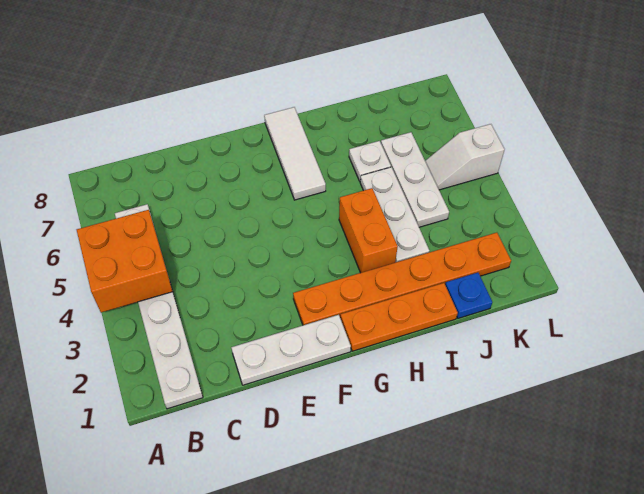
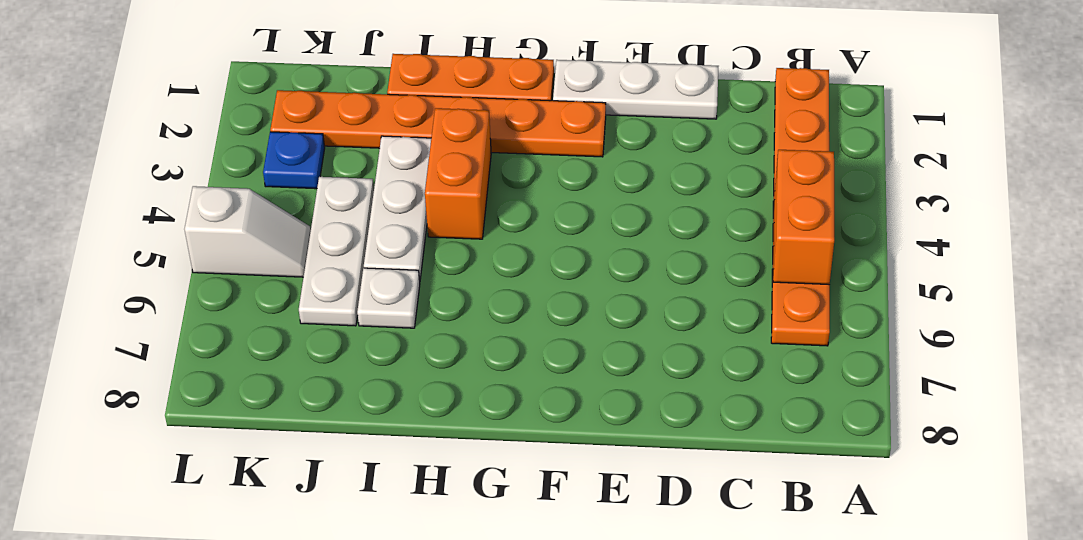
orange brick A4:B5 level 2 -> orange brick B4:B5 level 2
white plate B1:B6 level 1 -> orange plate B1:B6 level 1
white tile G6:G8 level 1 -> none
blue plate J1 level 1 -> blue plate K3 level 1

